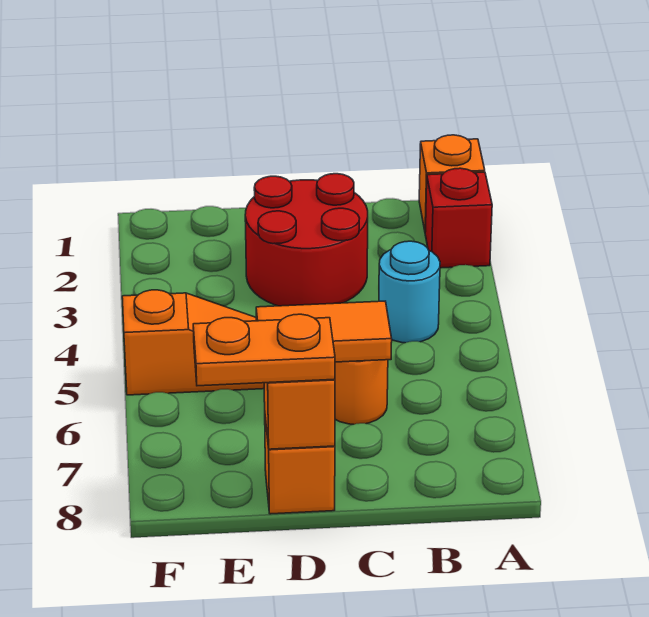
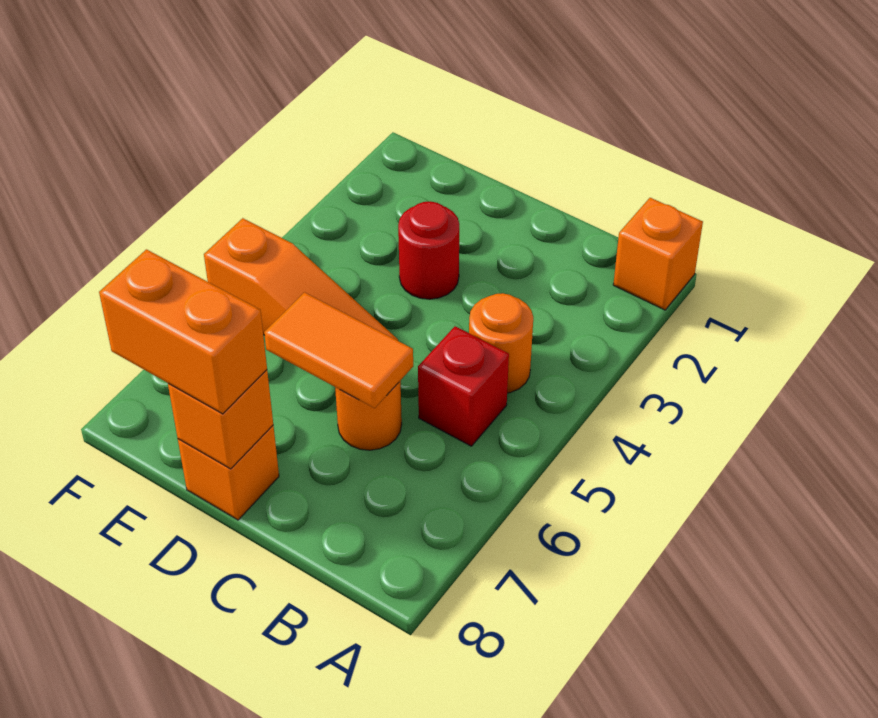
red brick A2 level 1 -> red brick B5 level 1
cyan round brick B4 level 1 -> orange round brick B4 level 1
red round brick C2:D3 level 1 -> red round brick D3 level 1
orange plate D8:E8 level 3 -> orange brick D8:E8 level 3

